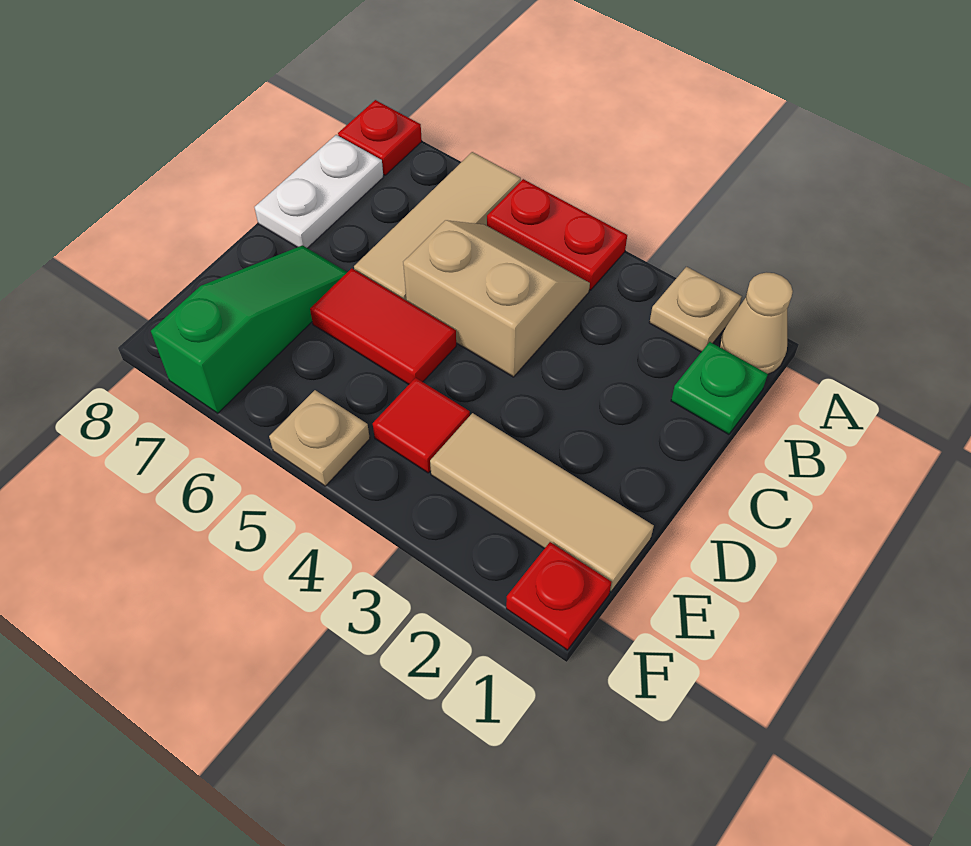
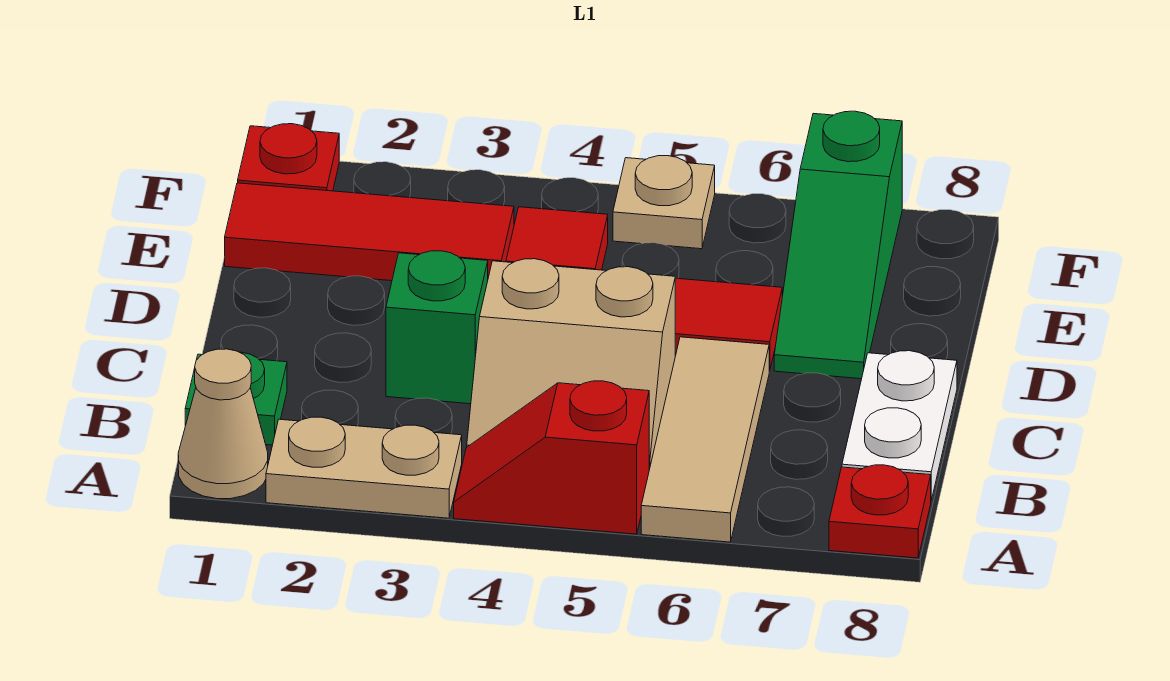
tan plate A2 level 1 -> tan plate A2:A3 level 1
red plate A4:A5 level 1 -> red slope A4:A5 level 1 top 5
none -> green brick C3 level 1
tan tile E1:E3 level 1 -> red tile E1:E3 level 1

